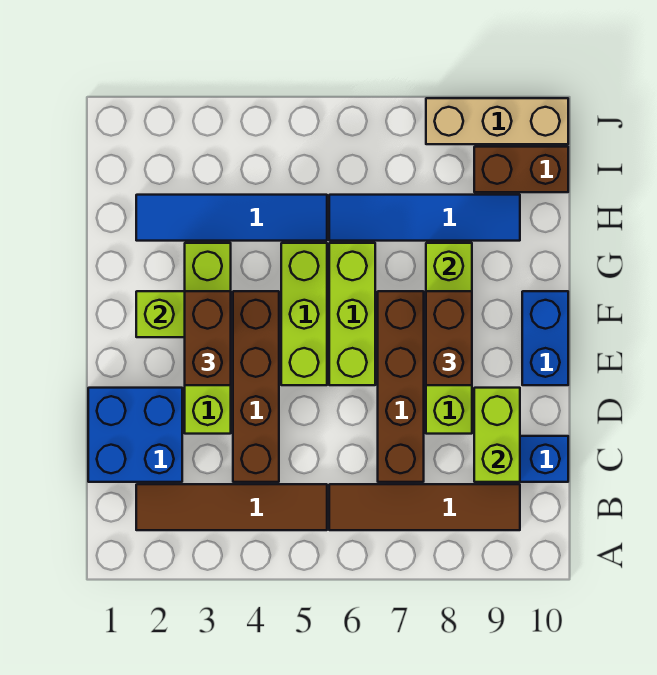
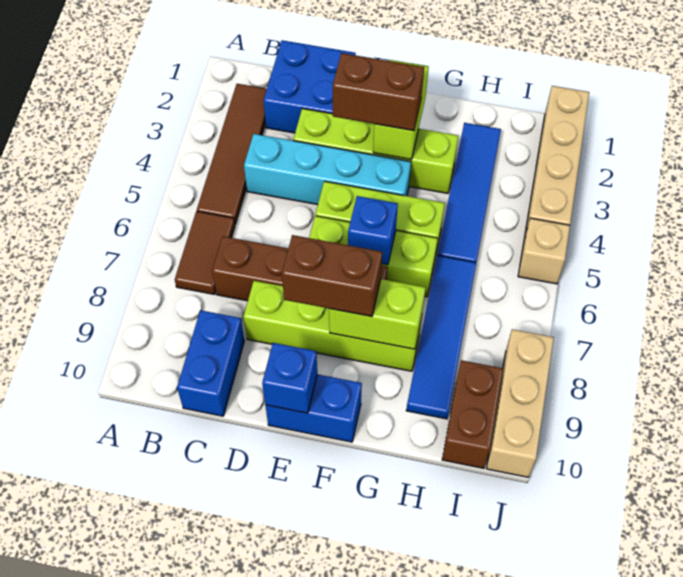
brown tile B6:B9 level 1 -> brown tile B6:B7 level 1
brown brick C4:F4 level 1 -> cyan brick C4:F4 level 1
lime brick C9:D9 level 2 -> none
none -> blue brick E10 level 2
none -> blue brick F6 level 2
none -> tan brick J1:J4 level 1
none -> tan brick J5 level 1

